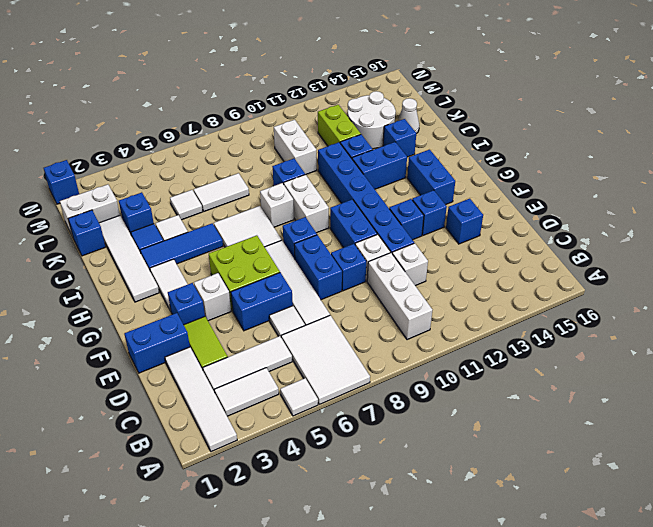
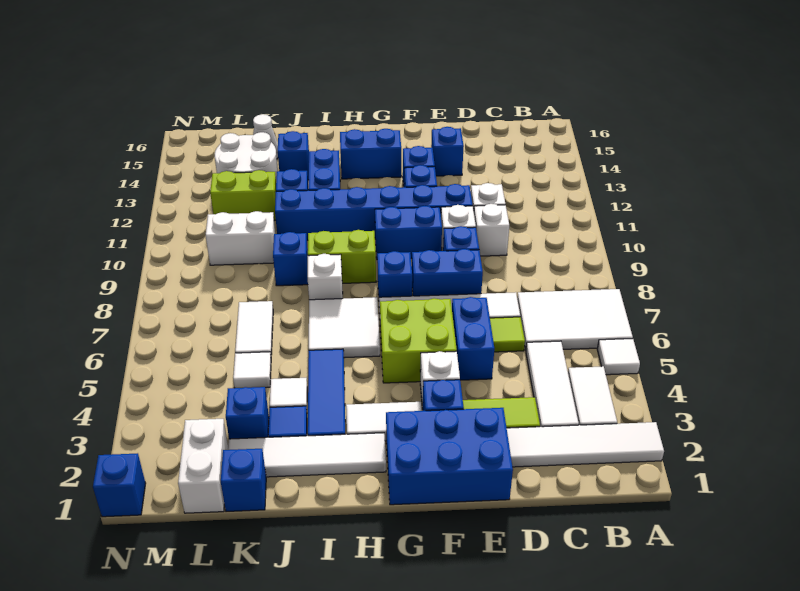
white brick B10:D10 level 1 -> white brick D10 level 1
white tile D6 level 1 -> lime tile D6 level 1
blue brick E1:E2 level 1 -> blue brick E1:G2 level 1
white brick H9:I9 level 1 -> lime brick H9:I9 level 1

